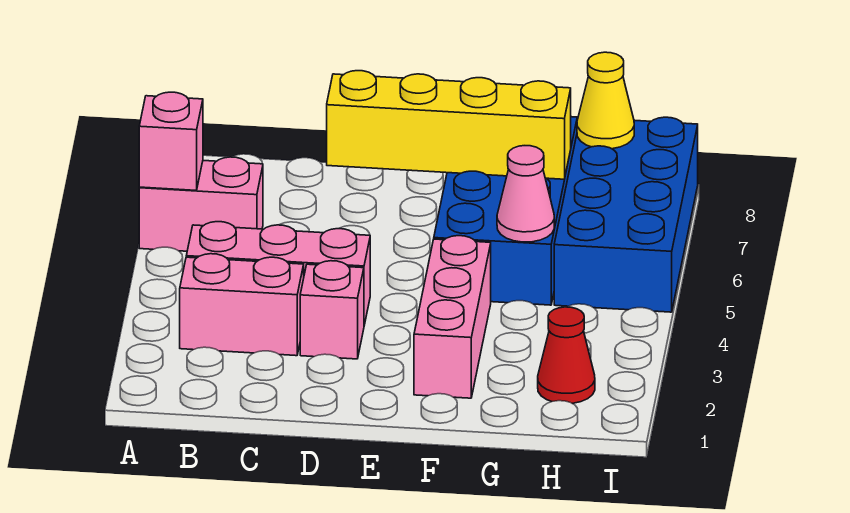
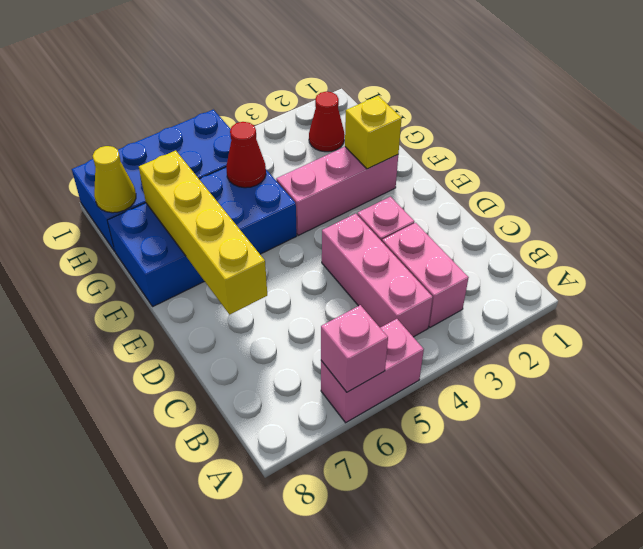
pink brick A6:B6 level 1 -> pink brick A5:A6 level 1
none -> yellow brick F2 level 2
pink cone G5 level 2 -> red cone G5 level 2

